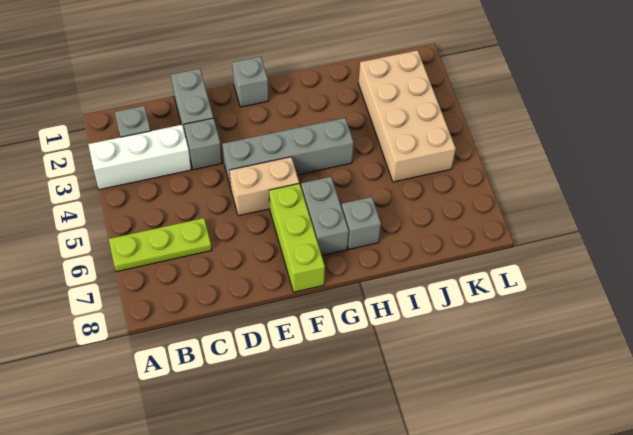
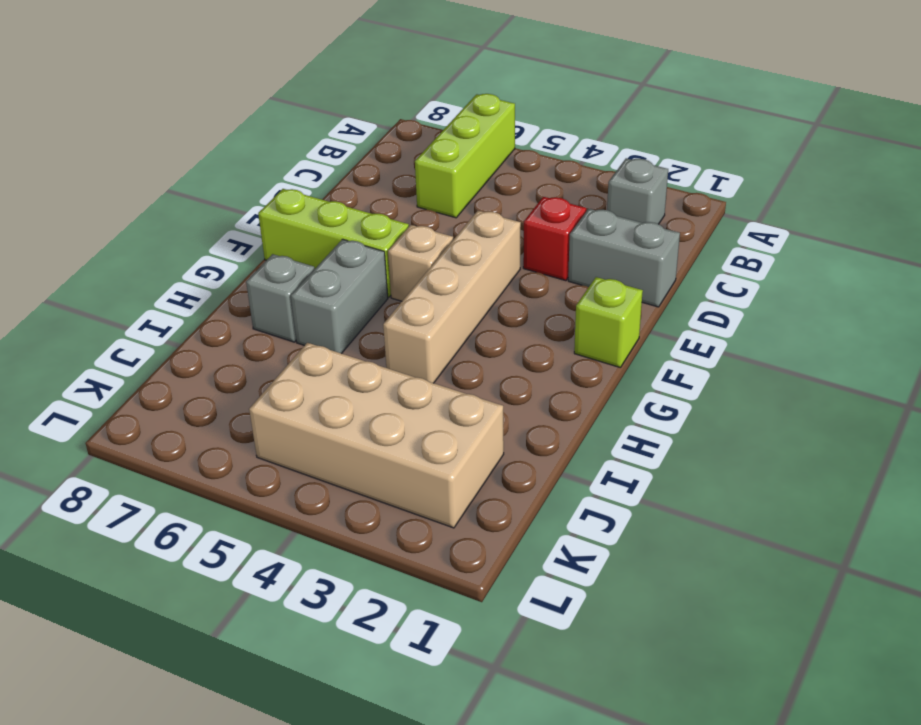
white brick A3:C3 level 1 -> none
lime plate A6:C6 level 1 -> lime brick A6:C6 level 1
grey brick D3 level 1 -> red brick D3 level 1
grey brick E4:H4 level 1 -> tan brick E4:H4 level 1
tan brick E5:F5 level 1 -> tan brick F5 level 1
grey brick F1 level 1 -> lime brick F1 level 1
grey brick G6:G7 level 1 -> grey brick G6:H6 level 1

